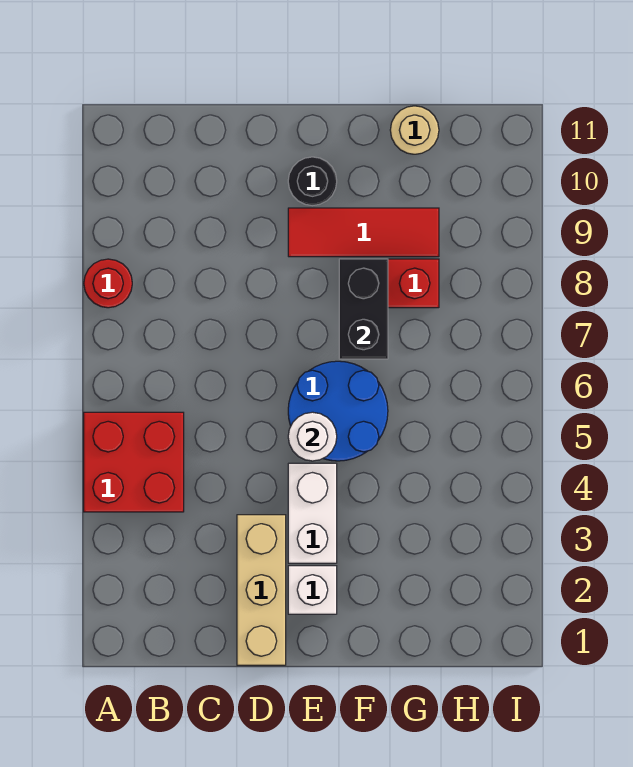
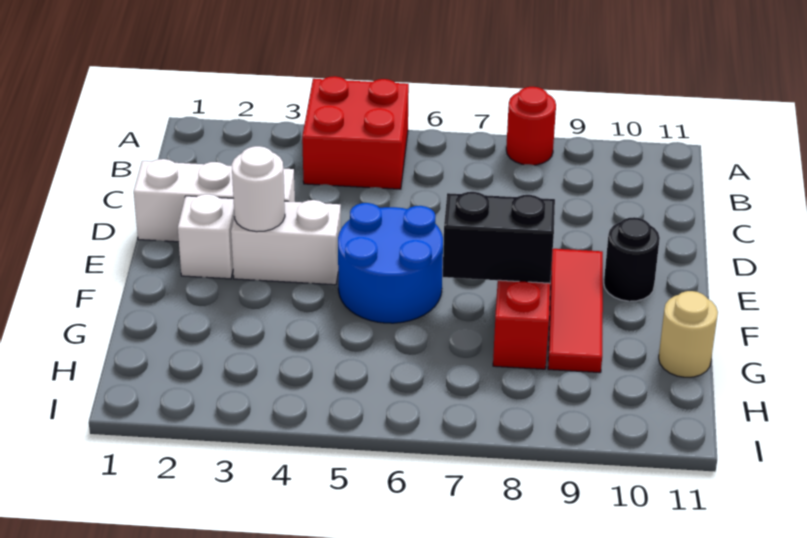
tan brick D1:D3 level 1 -> white brick D1:D3 level 1
white round brick E5 level 2 -> white round brick E3 level 2

